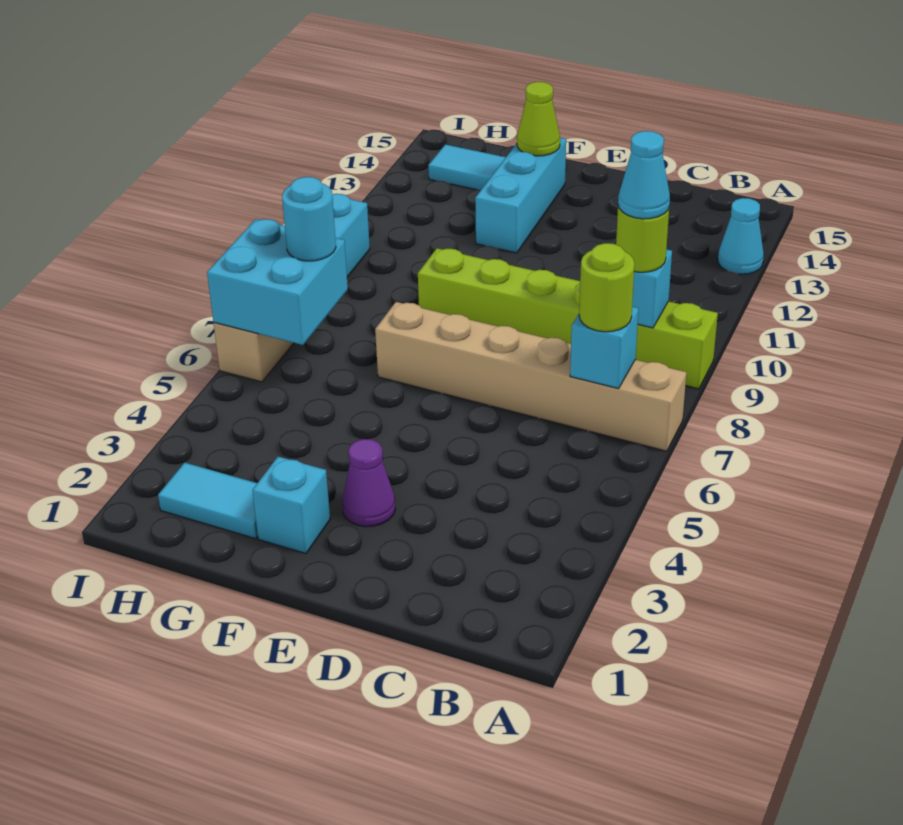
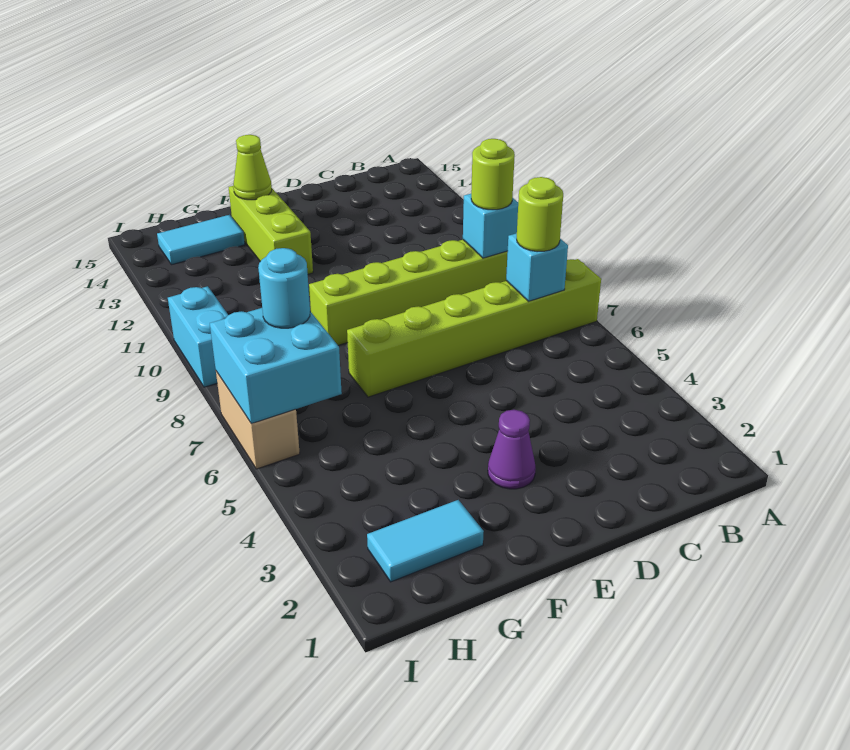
tan brick A7:F7 level 1 -> lime brick A7:F7 level 1
cyan cone A13 level 1 -> none
cyan cone B9 level 4 -> none
cyan brick F2 level 1 -> none
cyan brick F12:F14 level 1 -> lime brick F12:F14 level 1

